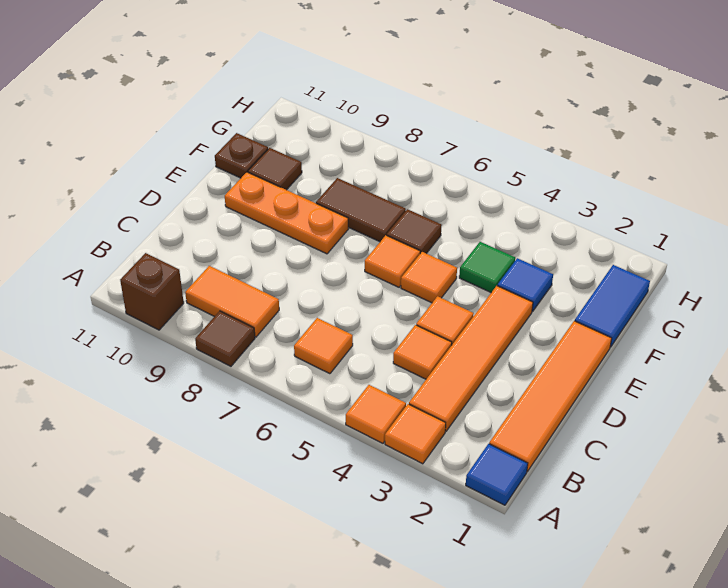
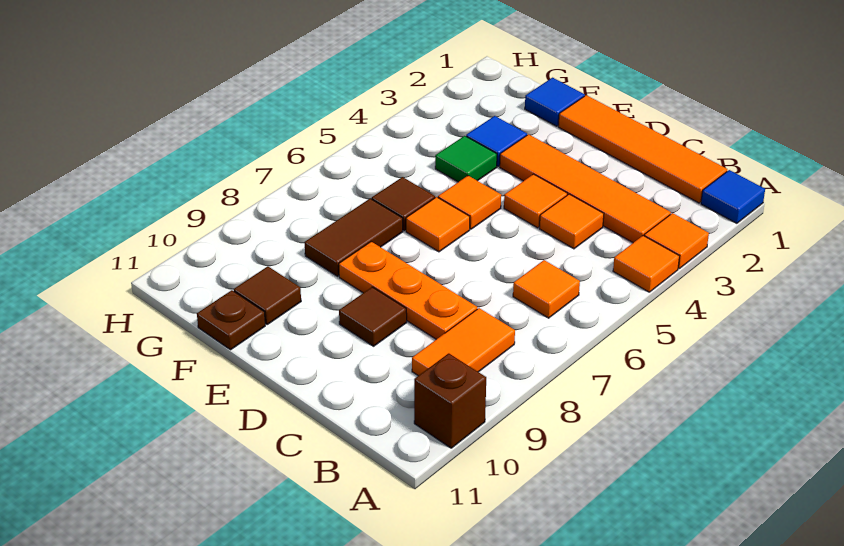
brown tile A8 level 1 -> brown tile D9 level 1
orange plate E8:E10 level 1 -> orange plate C8:E8 level 1
blue tile F1:G1 level 1 -> blue tile F1 level 1

